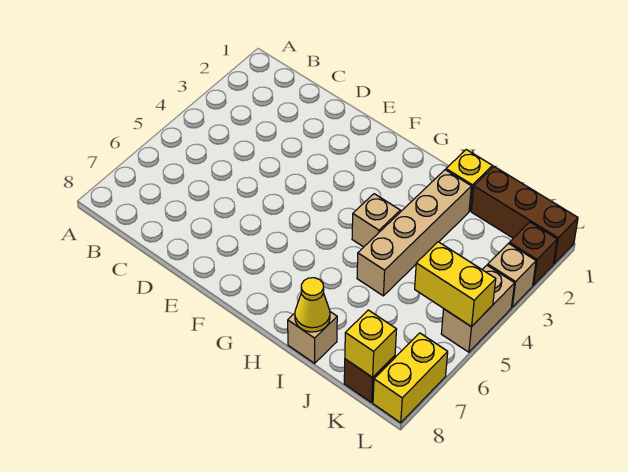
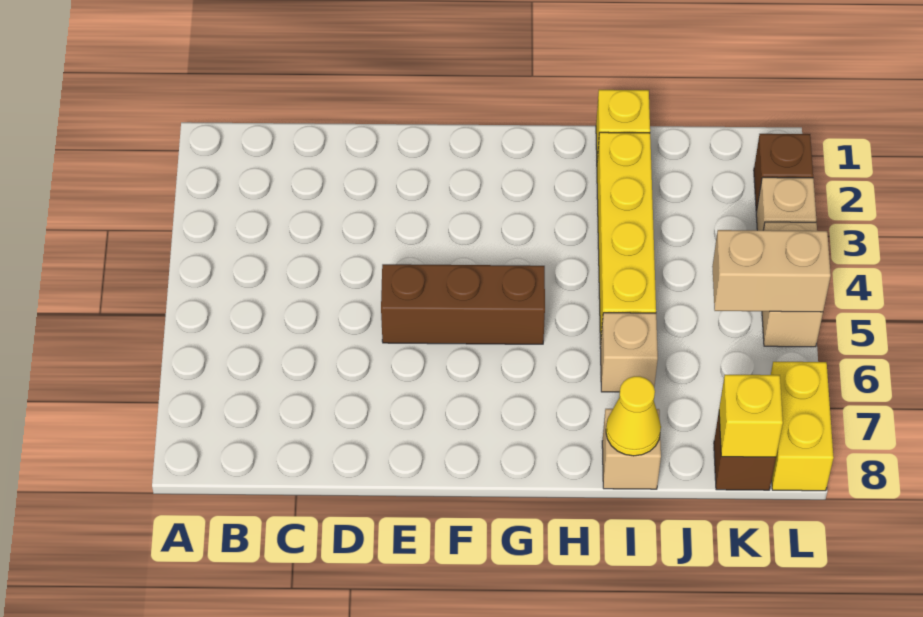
tan brick H4 level 1 -> tan brick I6 level 1
tan brick I2:I5 level 1 -> yellow brick I2:I5 level 1
brown brick J1:L1 level 1 -> brown brick E5:G5 level 1
yellow brick K5:L5 level 2 -> tan brick K5:L5 level 2

